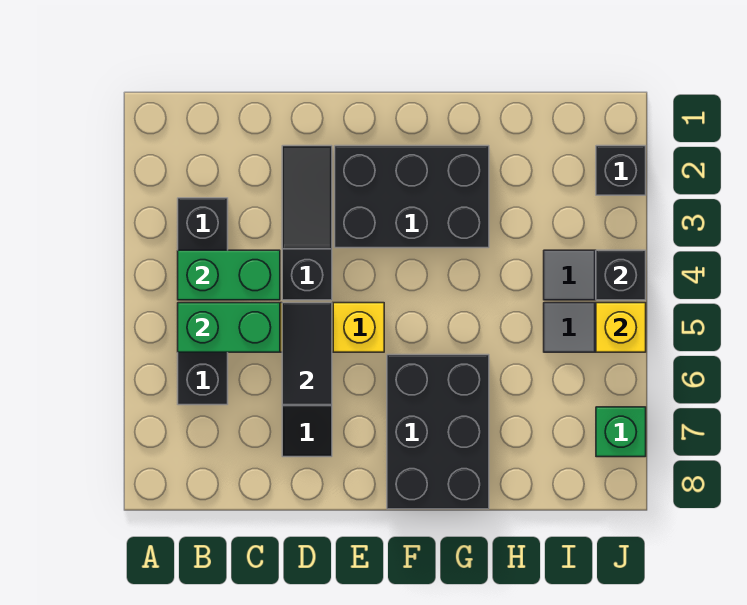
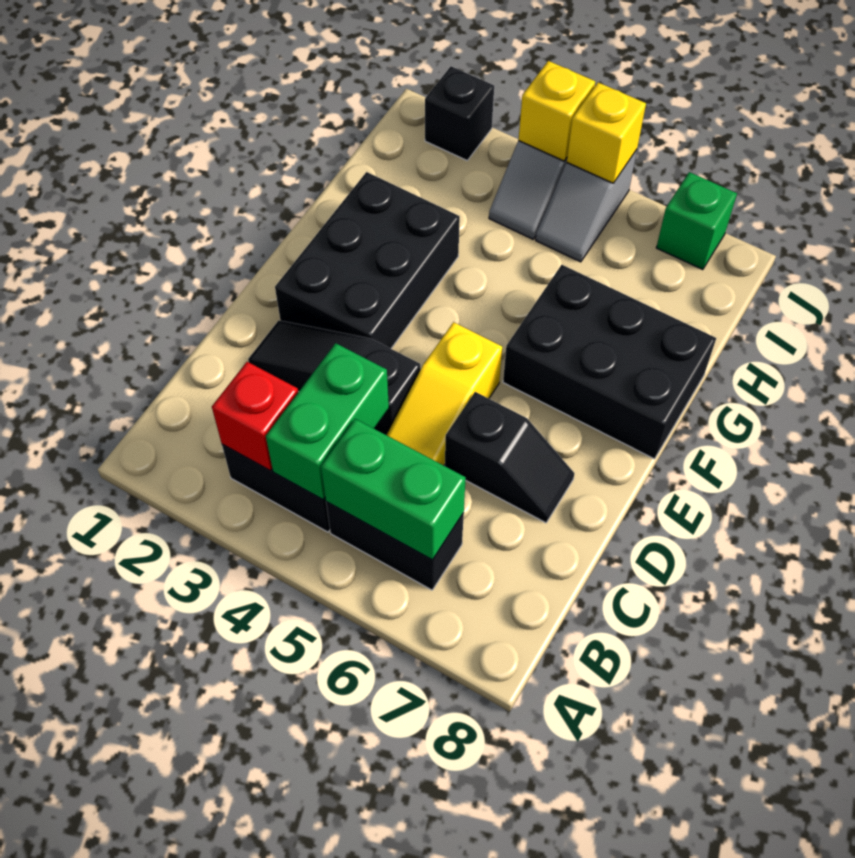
none -> red brick B3 level 2
green brick B5:C5 level 2 -> green brick B5:B6 level 2
black tile D5:D6 level 2 -> none
black brick J4 level 2 -> yellow brick J4 level 2

